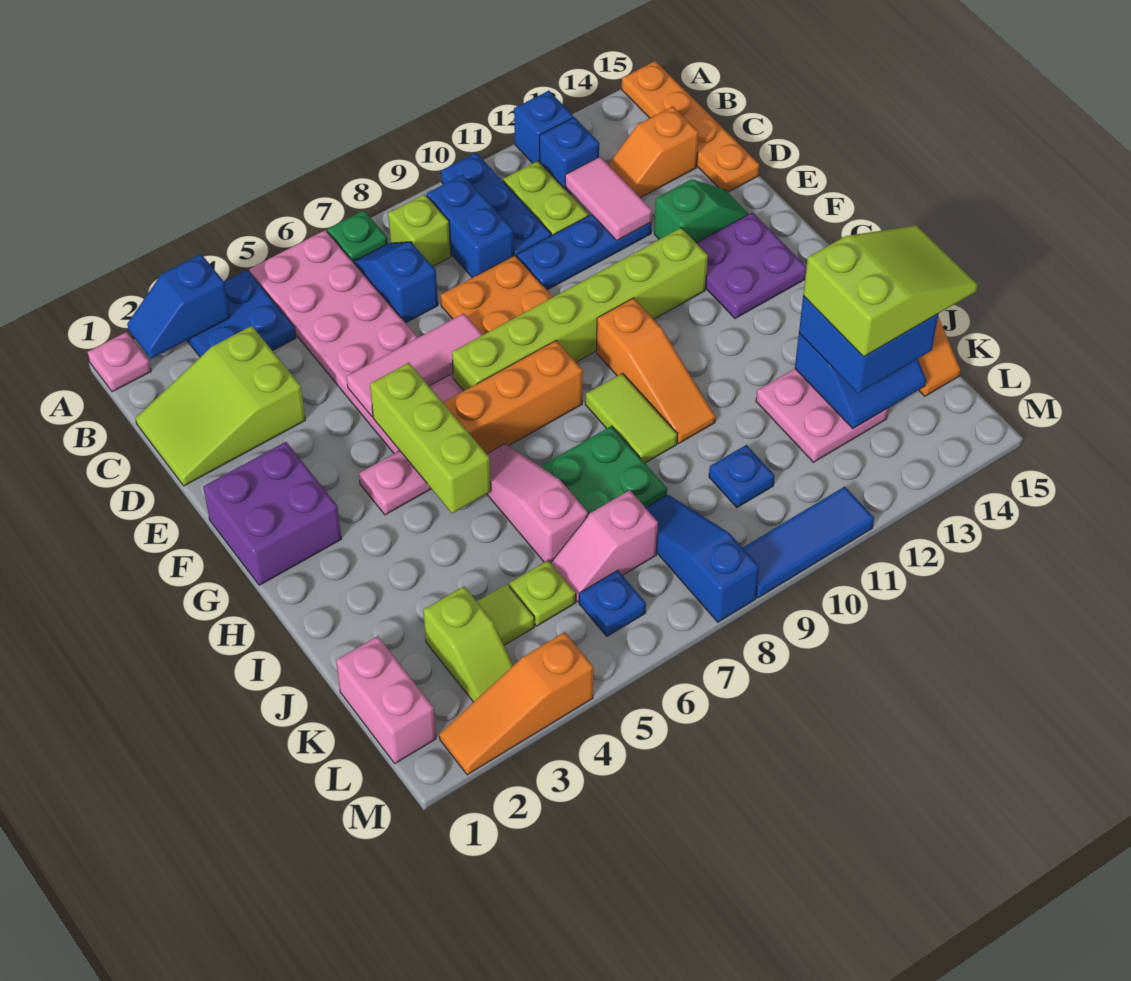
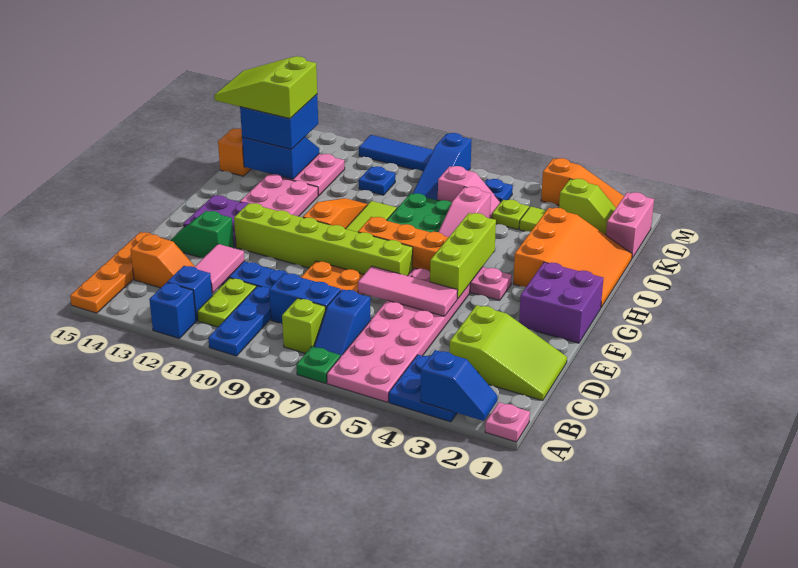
blue brick B9:C9 level 1 -> blue brick C8:C9 level 1
none -> orange slope H1:J3 level 1 top 3
none -> pink plate H12:I13 level 1
lime slope K3:L3 level 1 top K -> lime slope L2:L3 level 1 top 3

